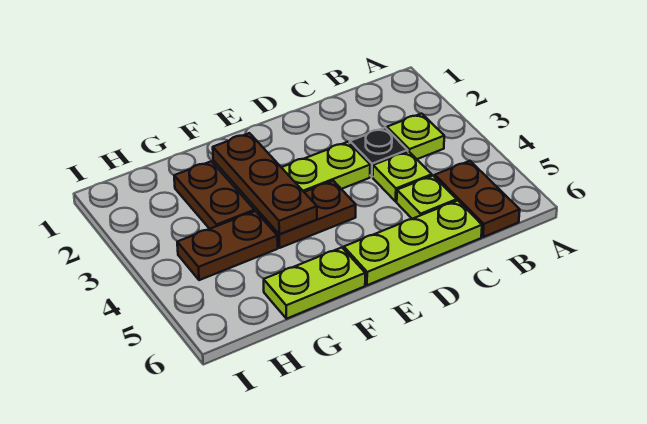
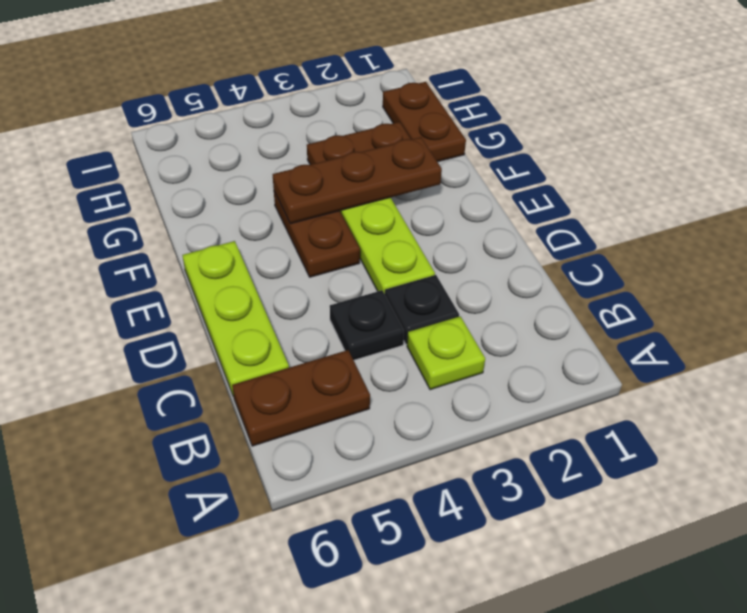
lime plate C4 level 1 -> black plate C4 level 1
lime plate C5 level 1 -> none
lime plate F6:G6 level 1 -> none
brown plate G4:H4 level 1 -> brown plate G1:H1 level 1

